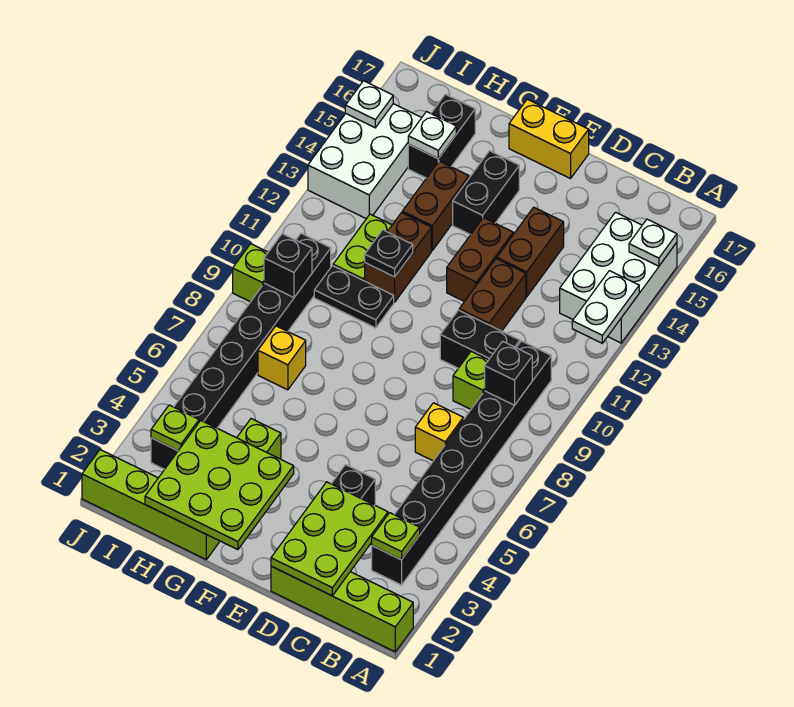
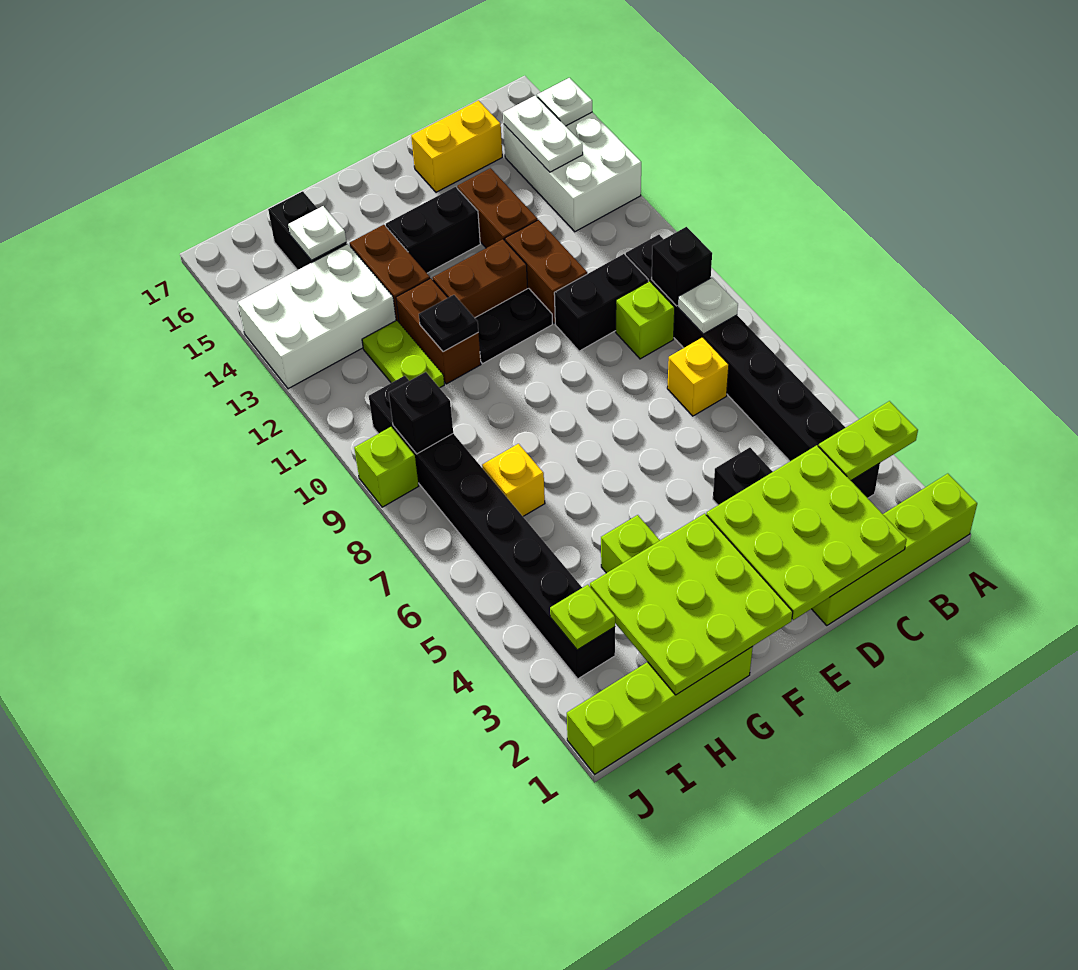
white plate A12:A13 level 2 -> white plate B14:B15 level 2
lime plate B3 level 2 -> lime plate A3:B3 level 2
lime plate C1:D3 level 2 -> lime plate C1:E3 level 2
brown brick E12:E13 level 1 -> brown brick E12:F12 level 1
yellow brick E17:F17 level 1 -> yellow brick C16:D16 level 1
black brick F14:F15 level 1 -> black brick E14:F14 level 1
black plate G10:H10 level 1 -> black plate E11:F11 level 1
white brick I13:J15 level 1 -> white brick H13:J14 level 1
white plate J15 level 2 -> white plate B8 level 2

